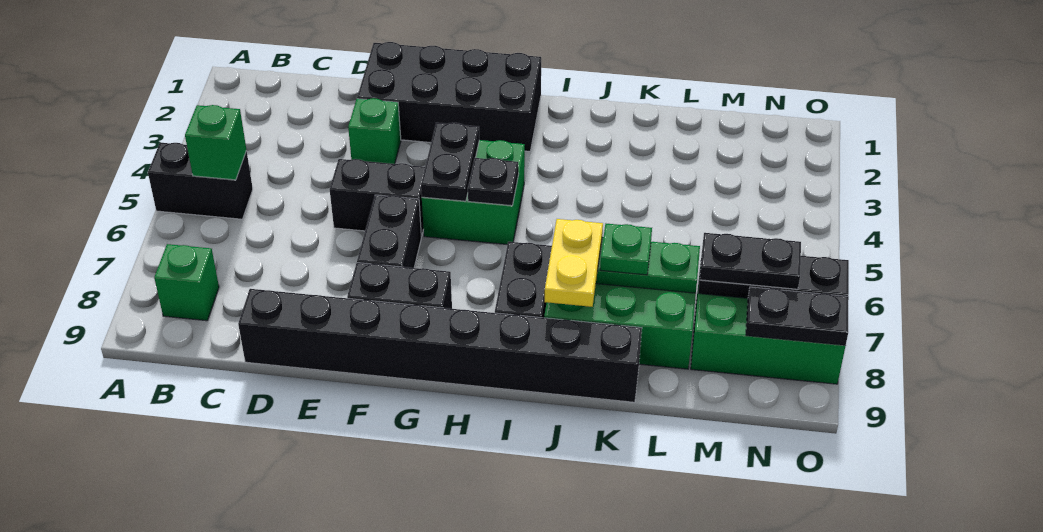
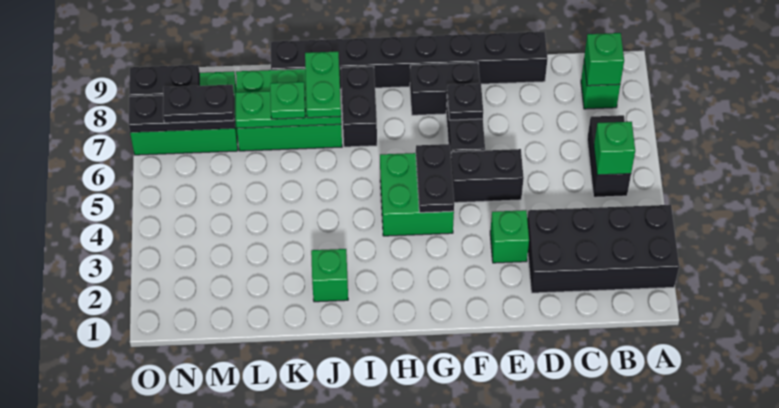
black brick A5:B5 level 1 -> black brick B5:B6 level 1
none -> green brick B8 level 2
black brick E1:H2 level 1 -> black brick A2:D3 level 1
black plate H5 level 2 -> black plate F7 level 2
none -> green brick J2 level 1
yellow plate J7:J8 level 3 -> green plate J7:J8 level 3

